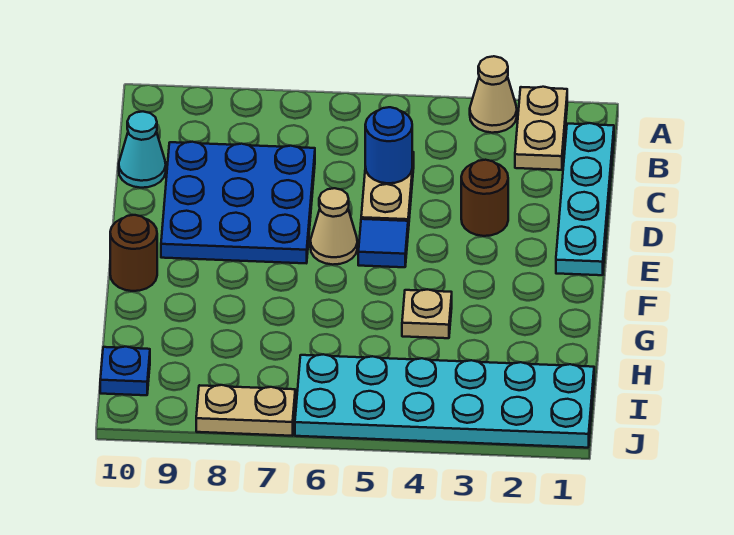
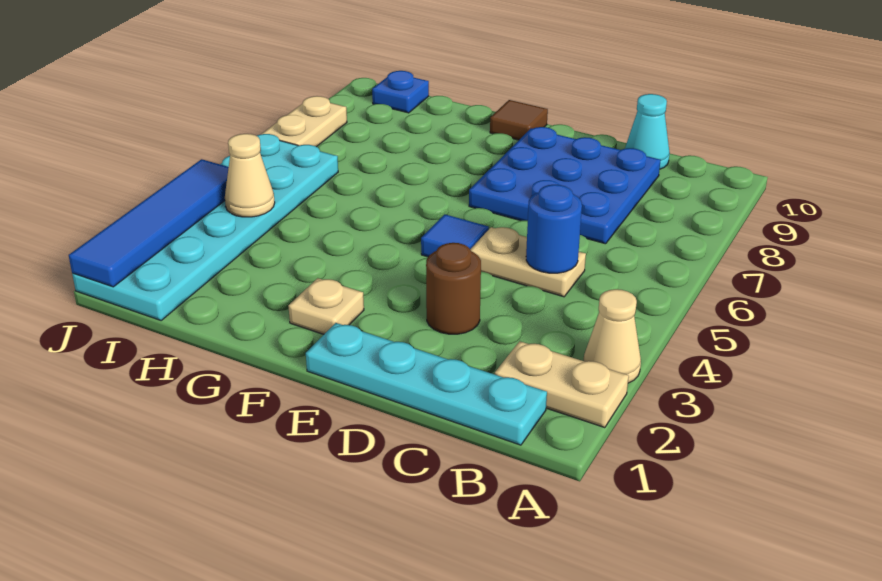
tan cone E6 level 1 -> tan cone I4 level 2
brown round brick F10 level 1 -> brown tile F10 level 1
tan plate G4 level 1 -> tan plate F2 level 1
none -> blue tile J1:J4 level 2

